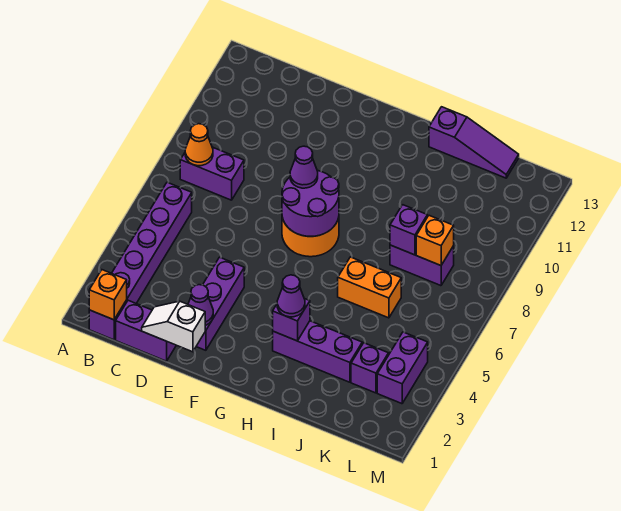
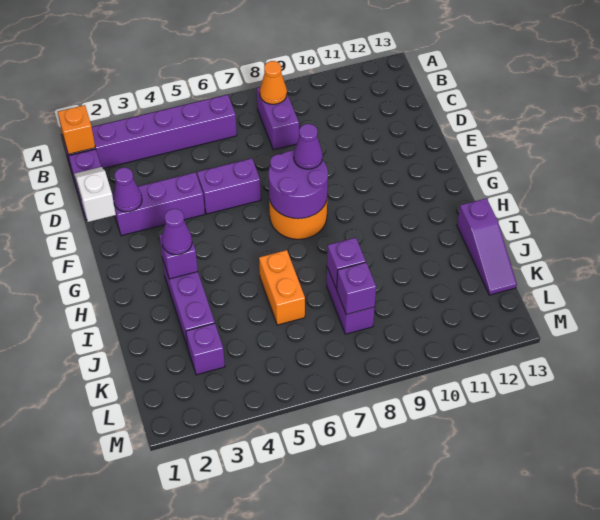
orange brick K8 level 2 -> purple brick K8 level 2
purple brick L3:L4 level 1 -> purple brick E5:E6 level 1

